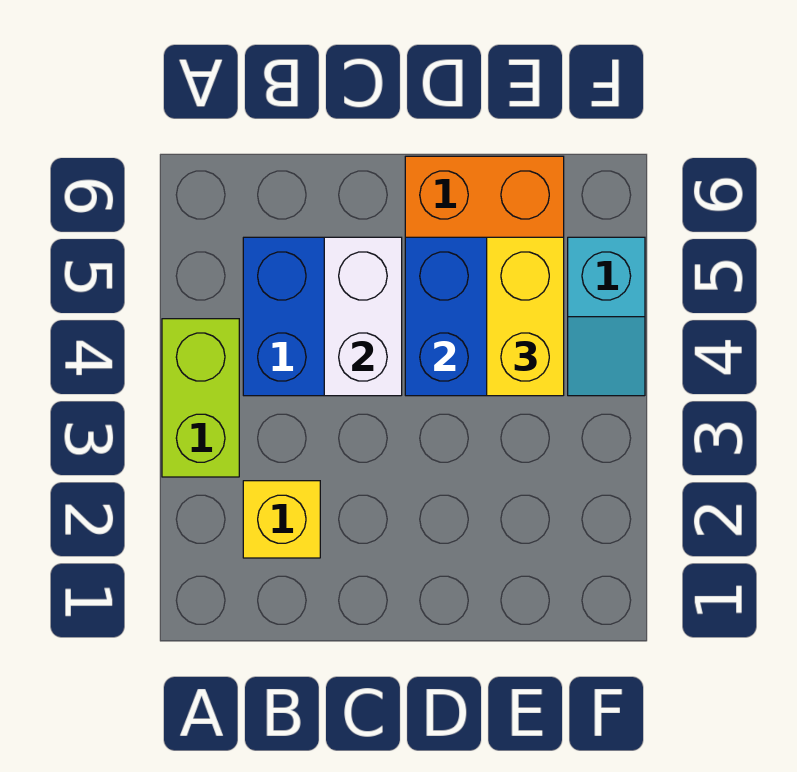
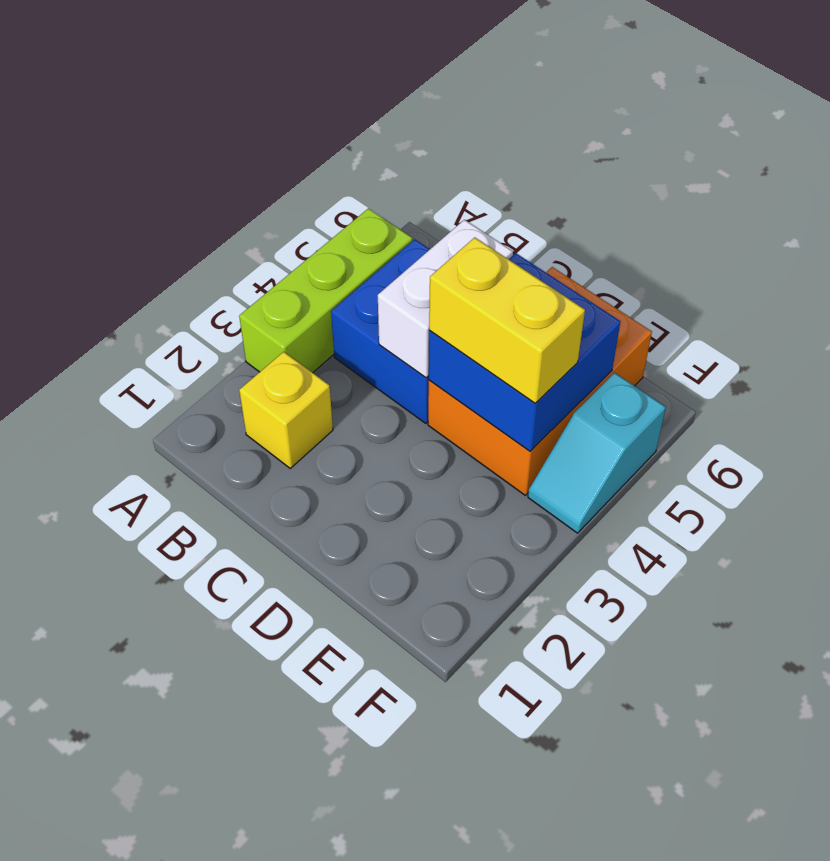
lime brick A3:A4 level 1 -> lime brick A3:A5 level 1
yellow brick E4:E5 level 3 -> yellow brick D4:E4 level 3

